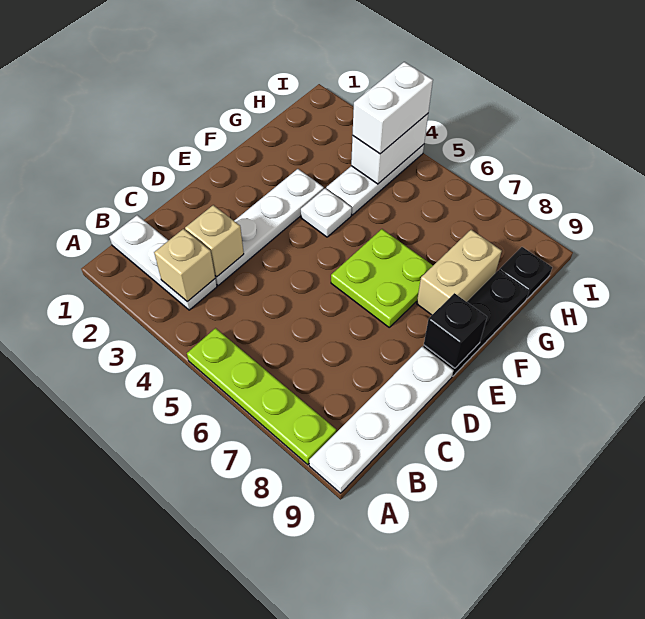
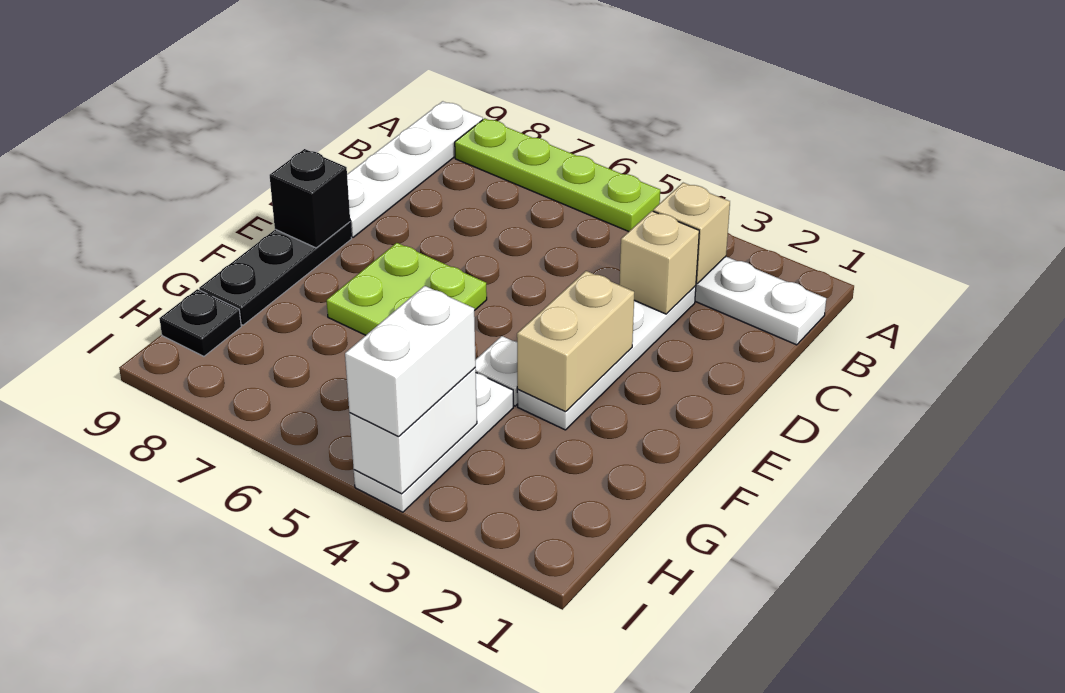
tan brick F8:G8 level 1 -> tan brick E3:F3 level 2

